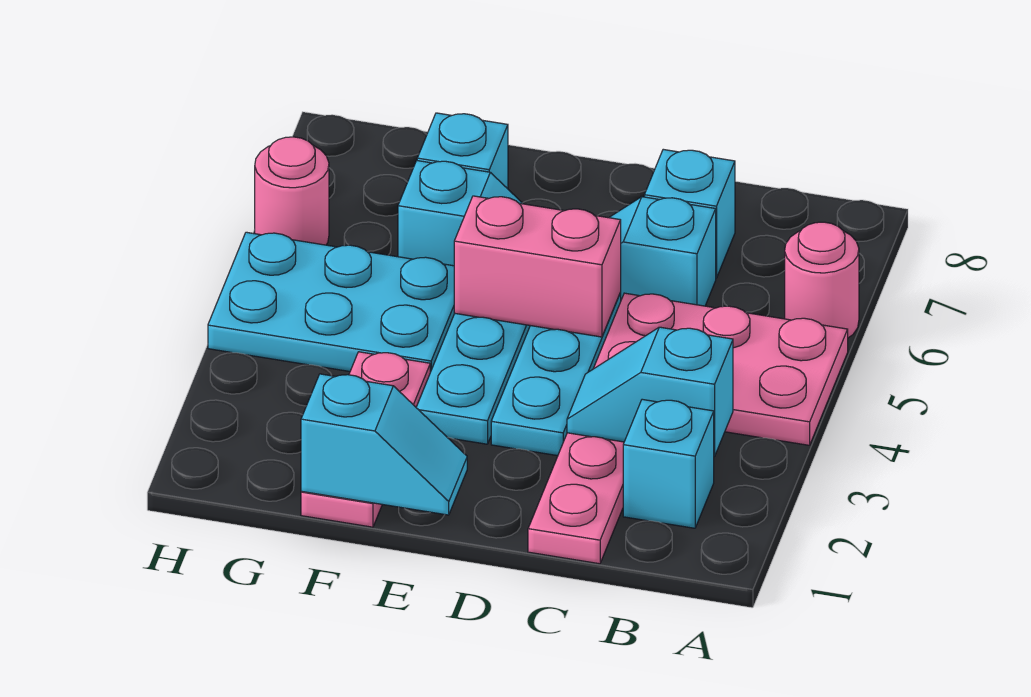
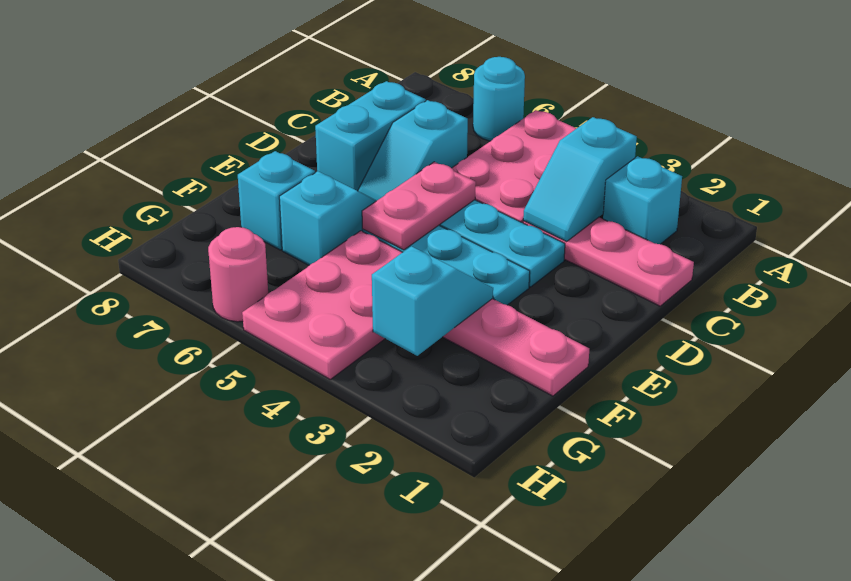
pink round brick A6 level 1 -> cyan round brick A6 level 1
cyan brick C7 level 1 -> cyan brick C7:D7 level 1
pink brick D5:E5 level 2 -> pink plate D5:E5 level 2
cyan slope E1:F1 level 2 top F -> cyan slope F3:G3 level 2 top G
cyan plate F4:H5 level 1 -> pink plate F4:H5 level 1

